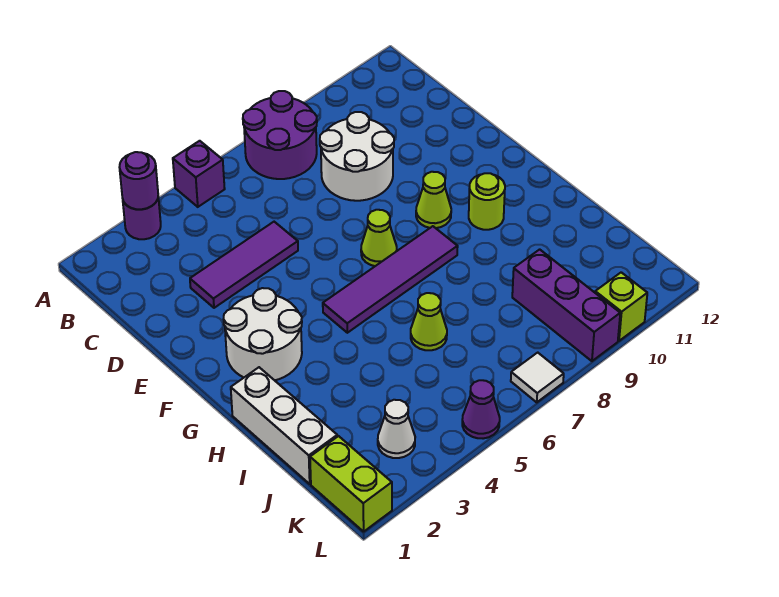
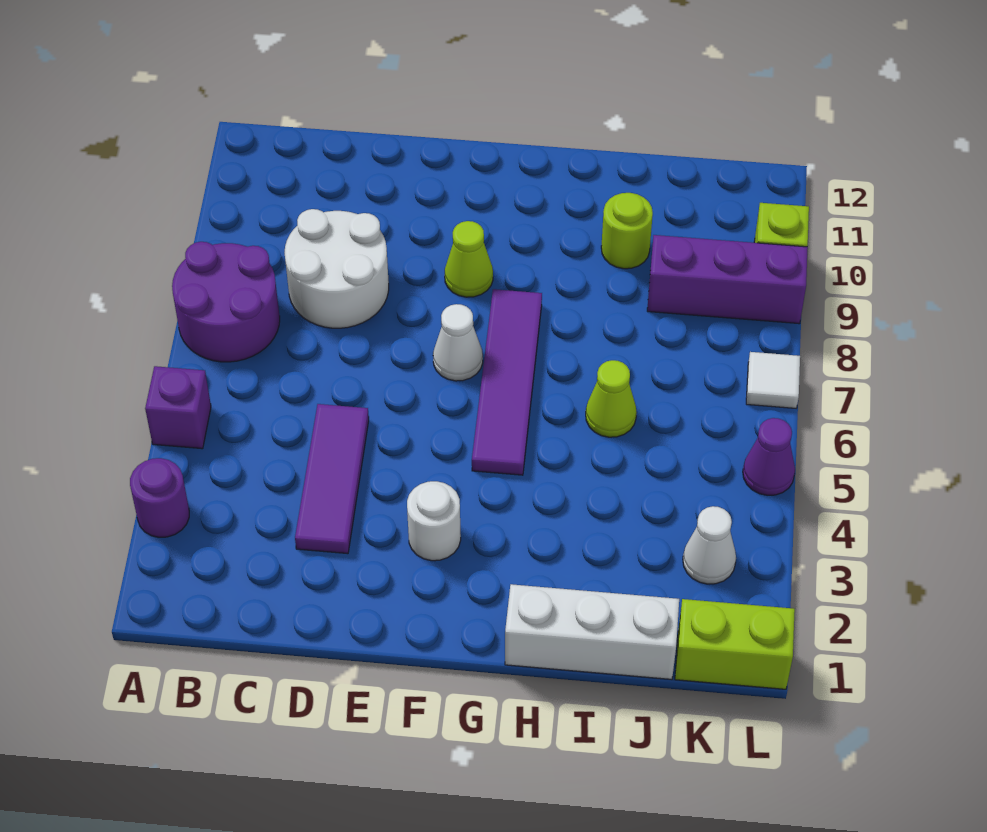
purple round brick A3 level 2 -> none
white round brick F2:G3 level 1 -> white round brick F3 level 1
lime cone F7 level 1 -> white cone F7 level 1
lime round brick G10 level 1 -> lime round brick I10 level 1

